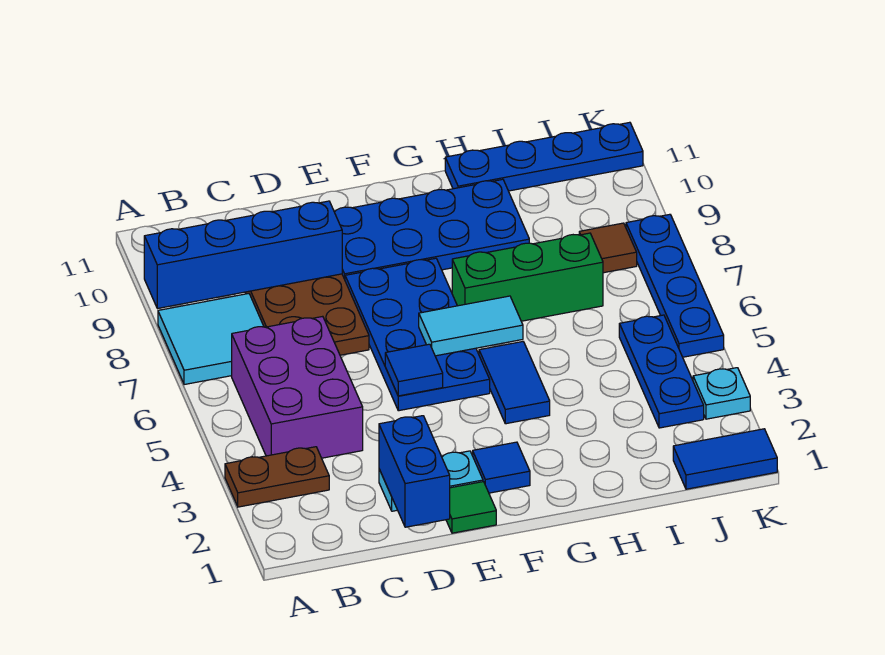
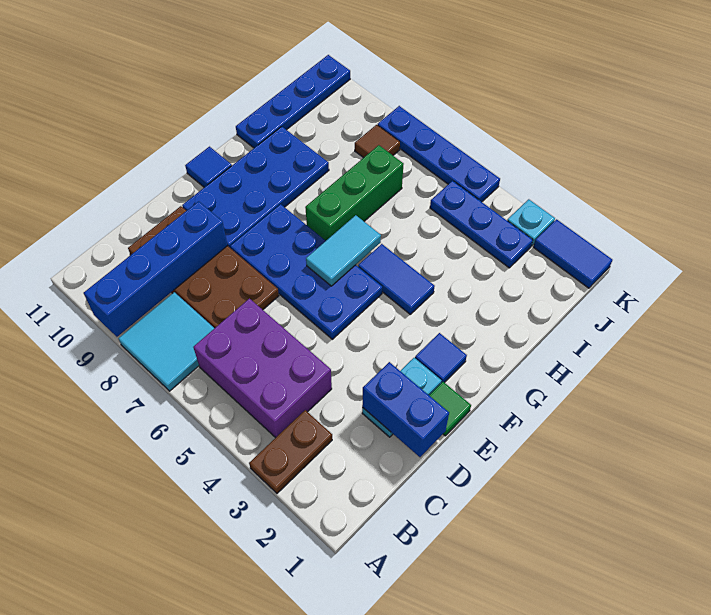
blue tile E5 level 2 -> blue tile F11 level 1
blue tile J1:K1 level 1 -> blue tile K1:K2 level 1

